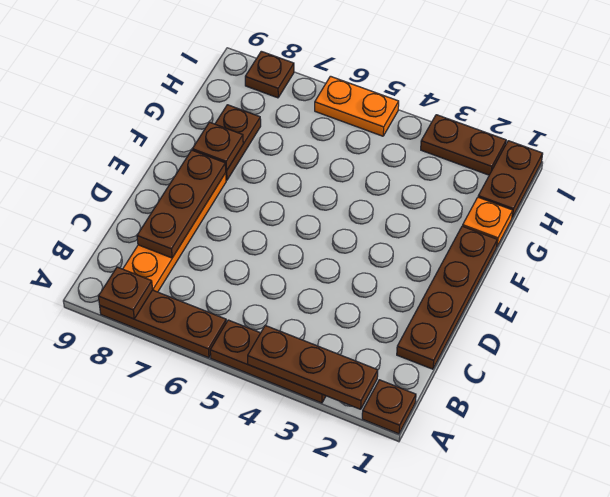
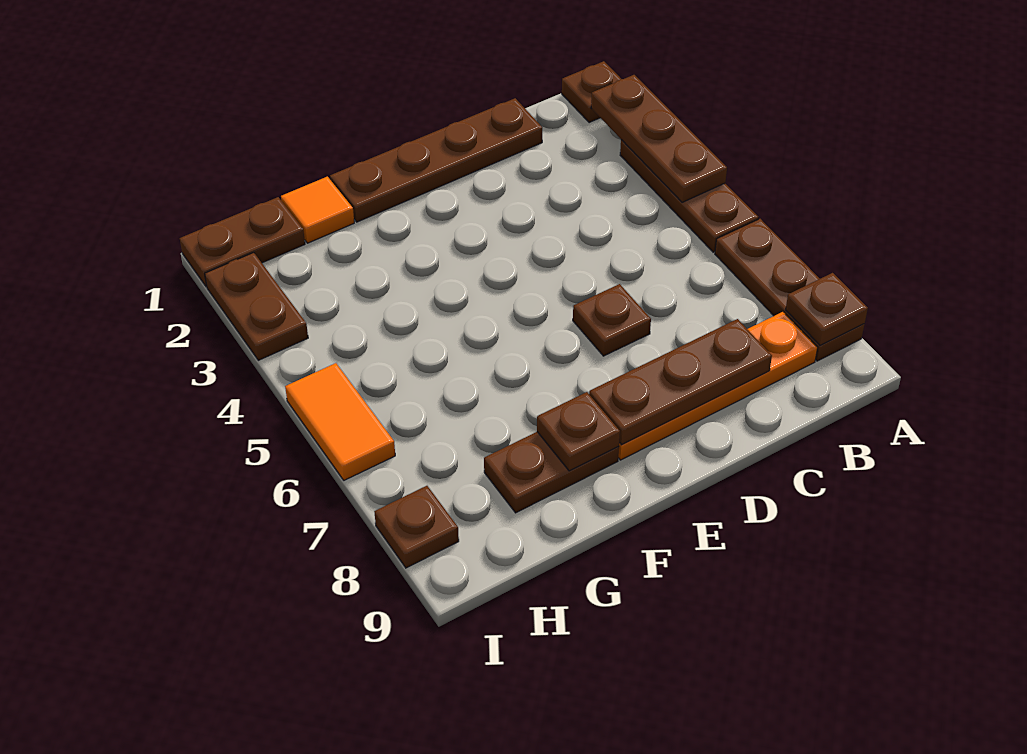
none -> brown plate D6 level 1
orange plate G1 level 1 -> orange tile G1 level 1
orange plate I5:I6 level 1 -> orange tile I5:I6 level 1

